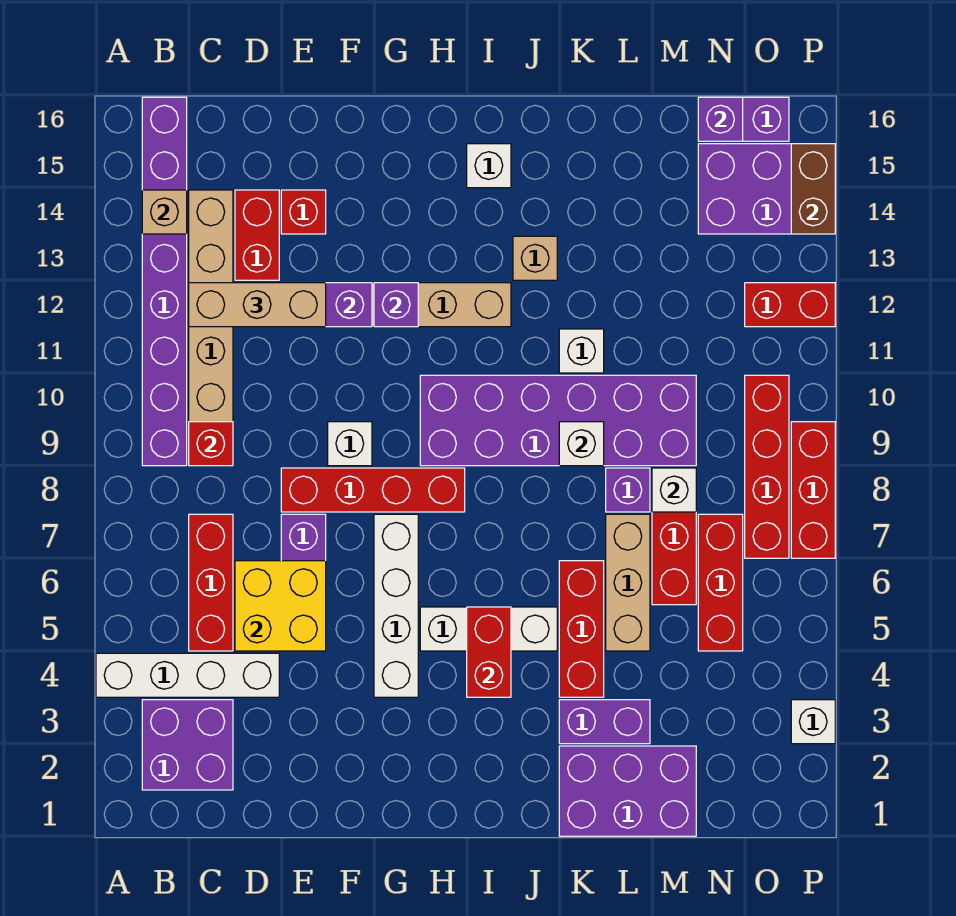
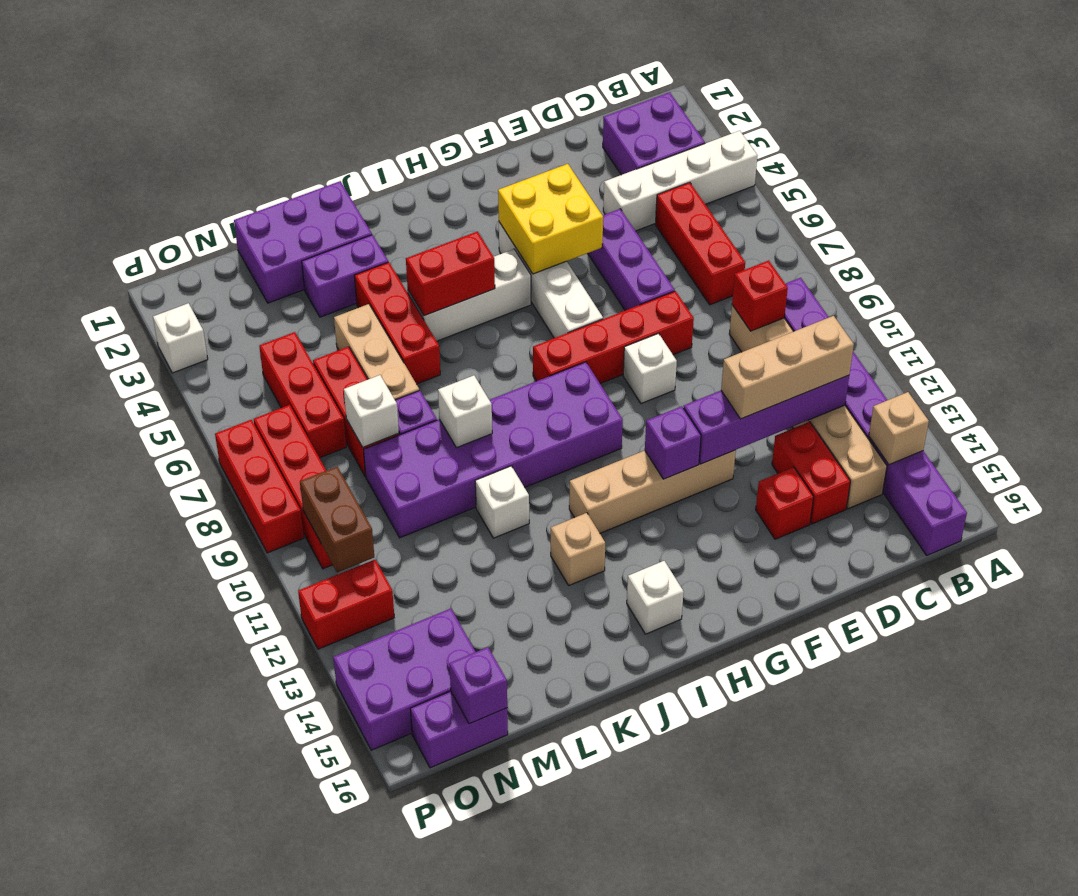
yellow brick D5:E6 level 2 -> yellow brick F4:G5 level 2
red brick I4:I5 level 2 -> red brick I5:J5 level 2
brown brick P14:P15 level 2 -> brown brick O10:O11 level 2

